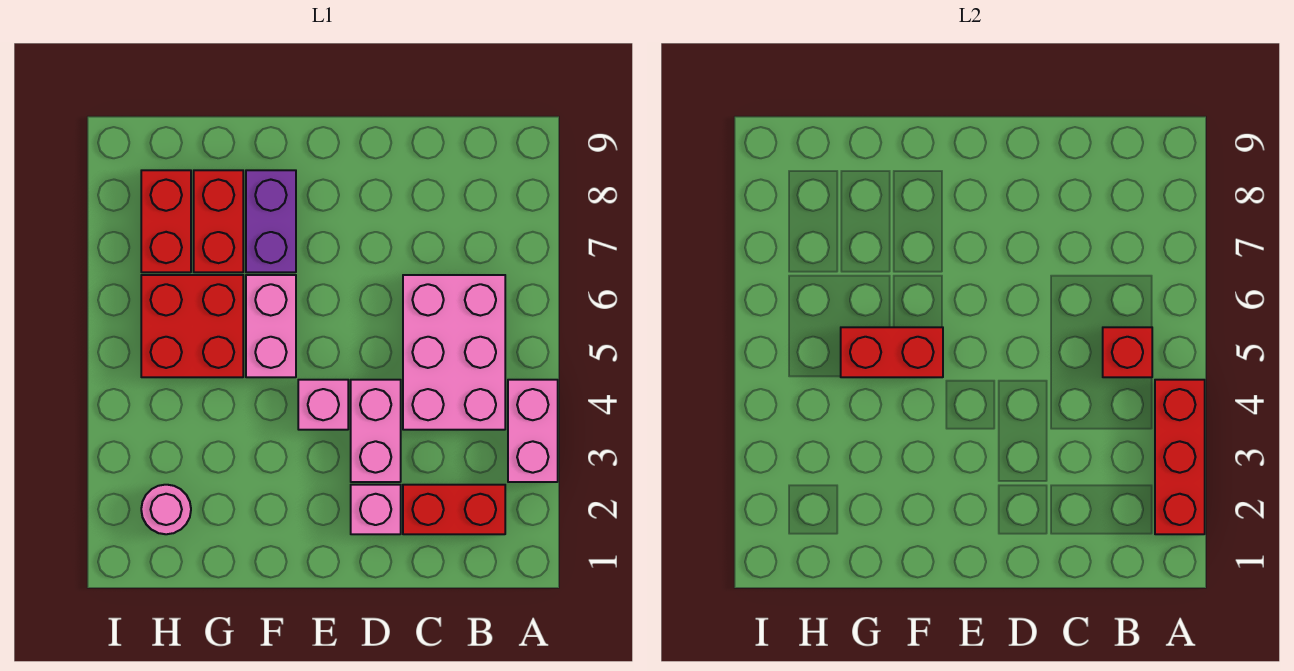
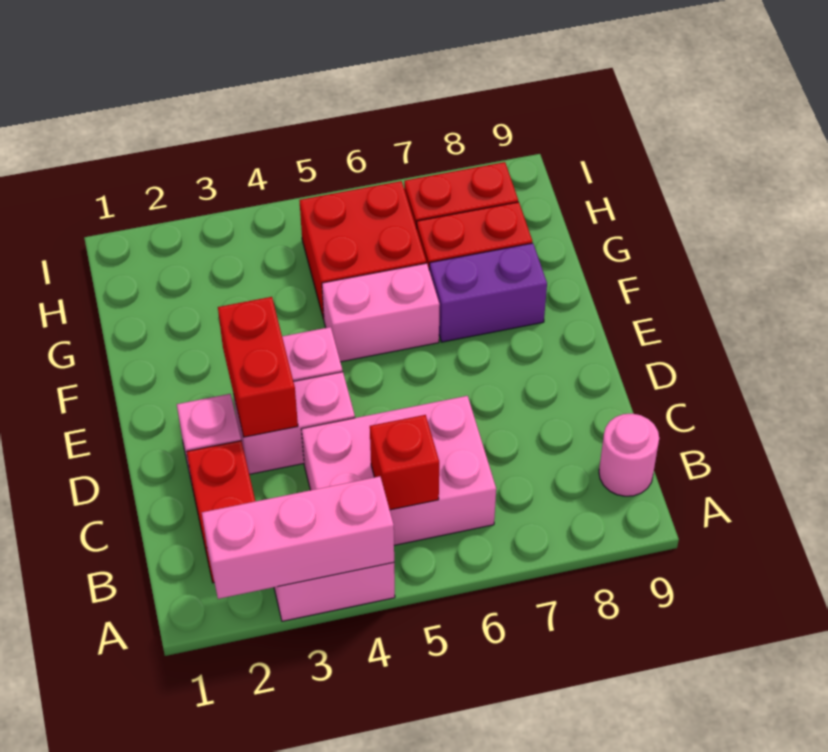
red brick A2:A4 level 2 -> pink brick A2:A4 level 2
red brick F5:G5 level 2 -> red brick D3:E3 level 2
pink round brick H2 level 1 -> pink round brick B9 level 1

